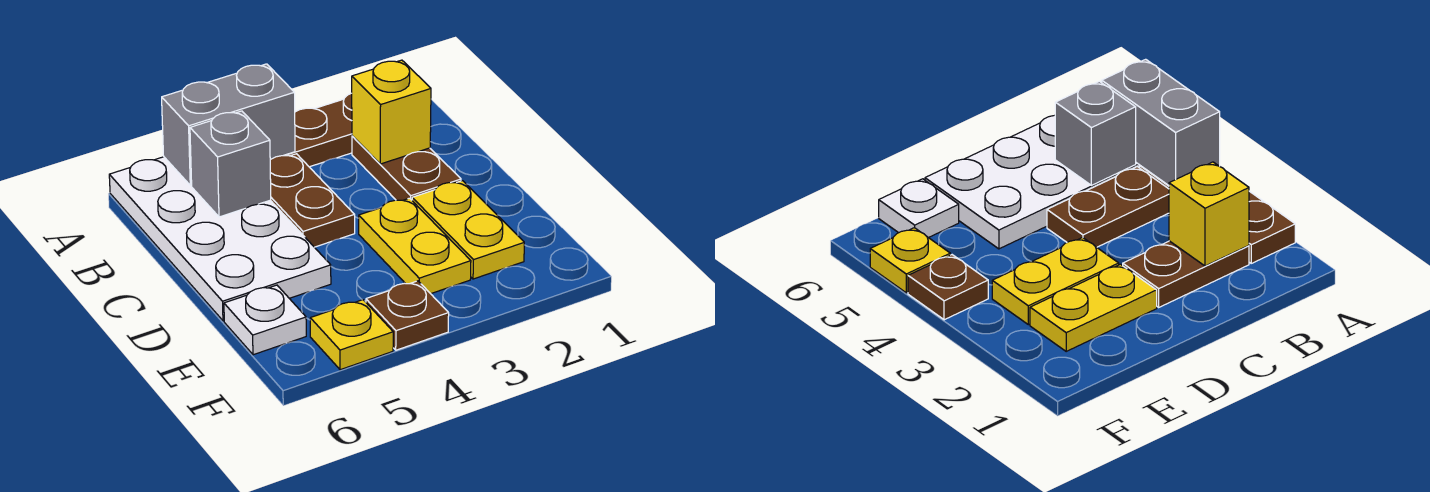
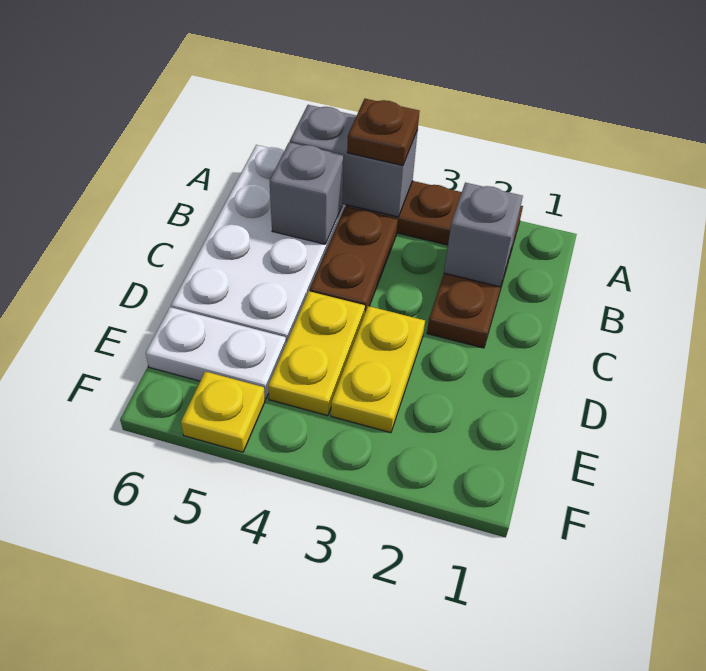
yellow brick B2 level 2 -> grey brick B2 level 2
yellow plate D2:E2 level 1 -> yellow plate D4:E4 level 1
white plate E6 level 1 -> white plate E5:E6 level 1
brown plate F4 level 1 -> brown plate A4 level 3

